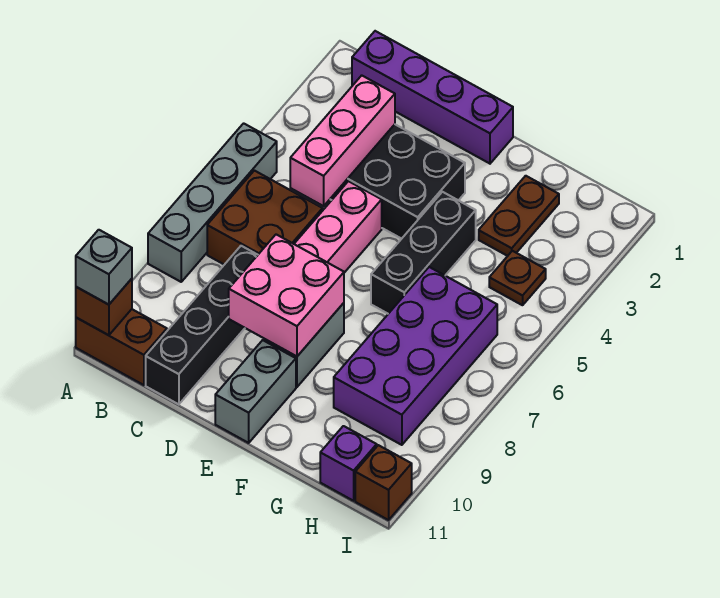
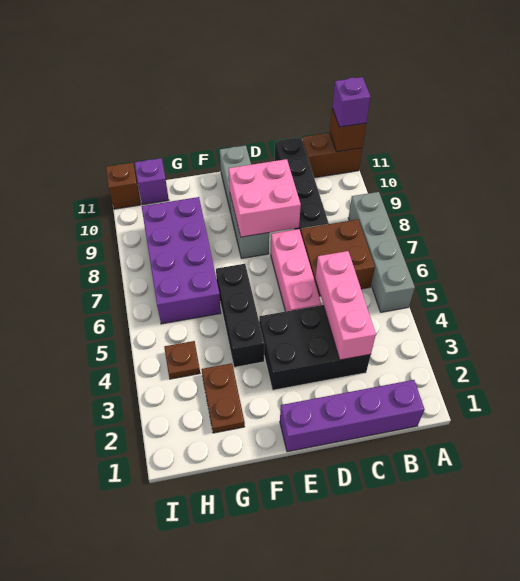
grey brick A11 level 3 -> purple brick A11 level 3

